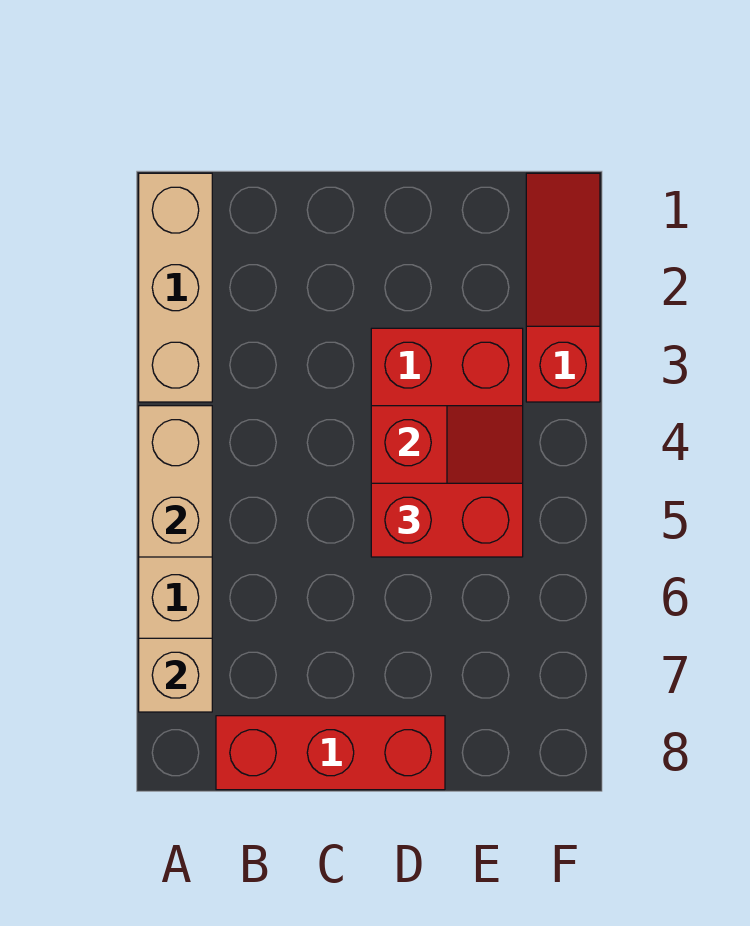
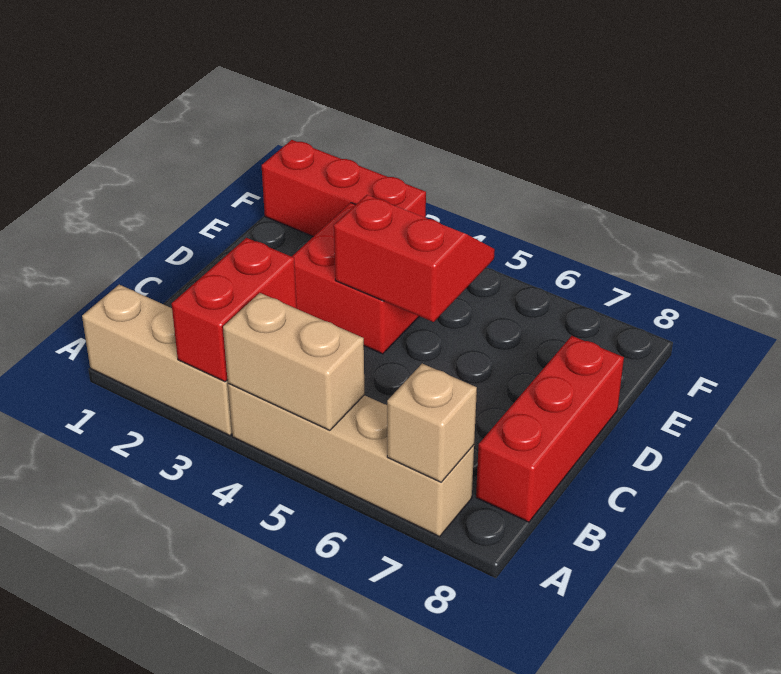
red brick D5:E5 level 3 -> red brick A3:B3 level 2
red slope F1:F3 level 1 top 3 -> red brick F1:F3 level 1

